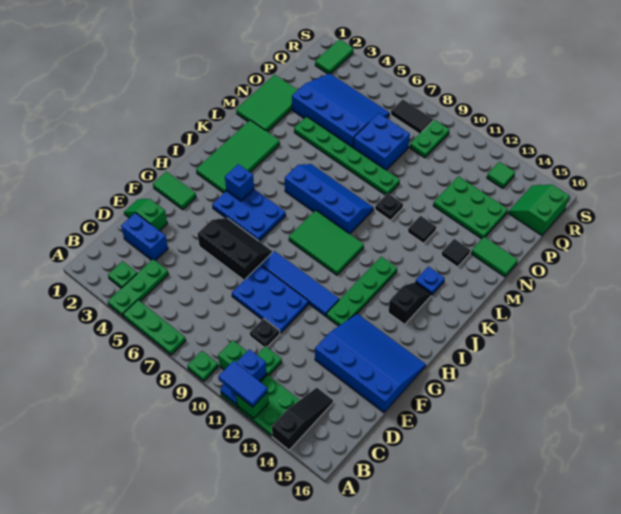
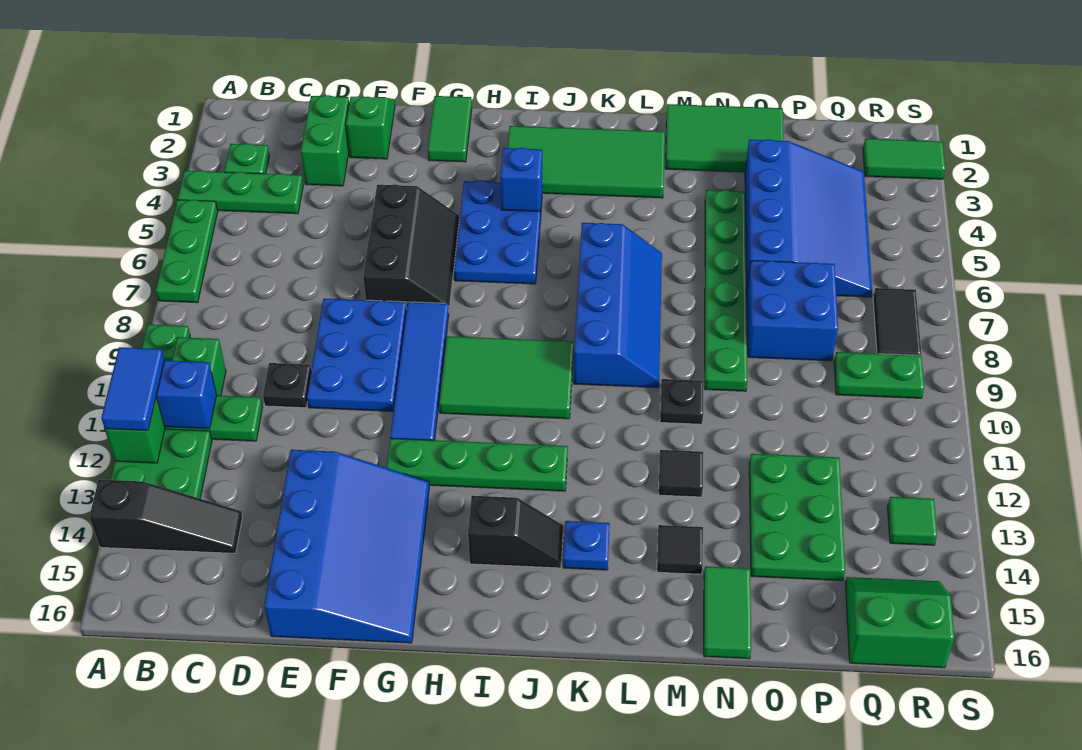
blue brick D2:D3 level 1 -> green brick D2:D3 level 1
green tile I8:J10 level 1 -> green tile H9:J10 level 1

